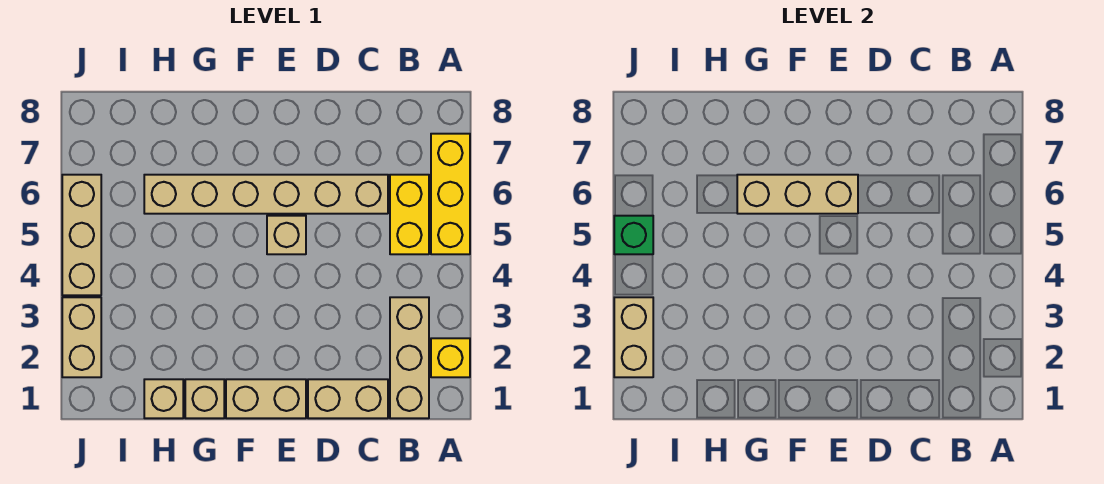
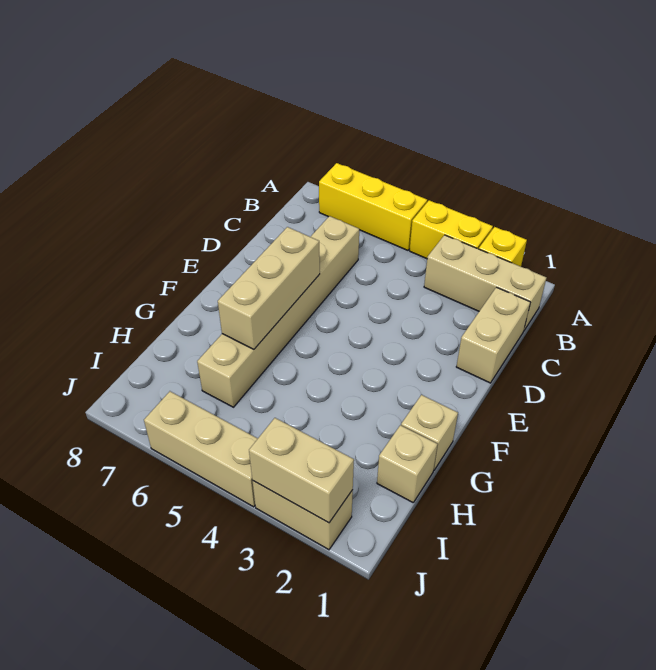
yellow brick B5:B6 level 1 -> yellow brick A3:A4 level 1
tan brick E1:F1 level 1 -> none
tan brick E5 level 1 -> none
green brick J5 level 2 -> none

